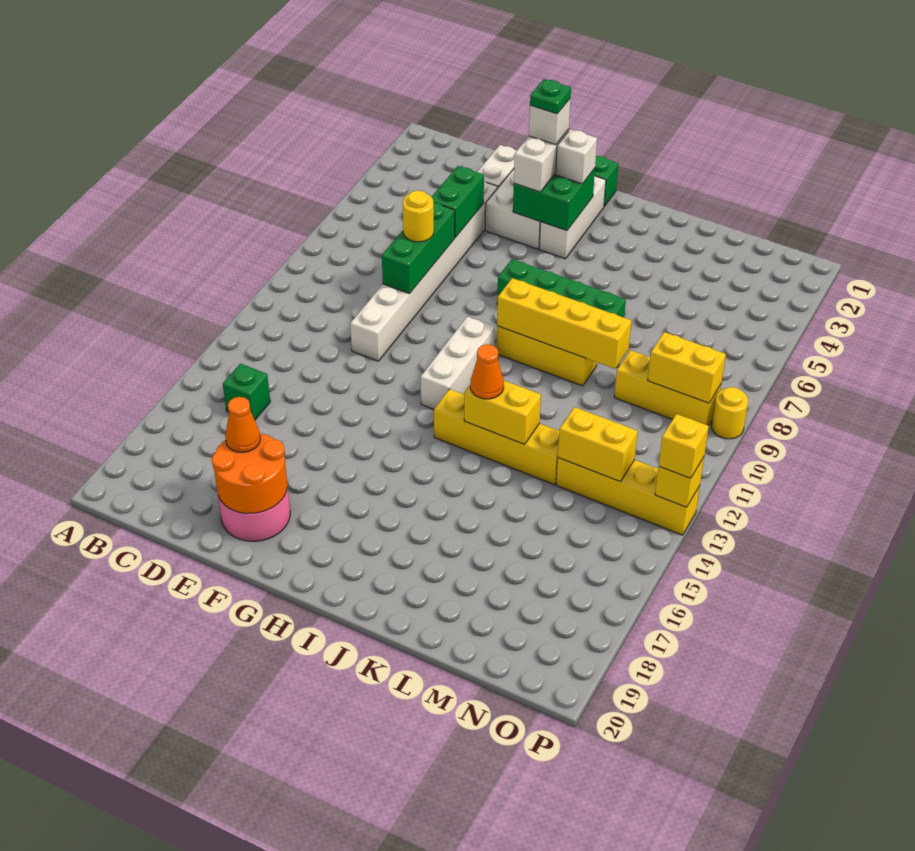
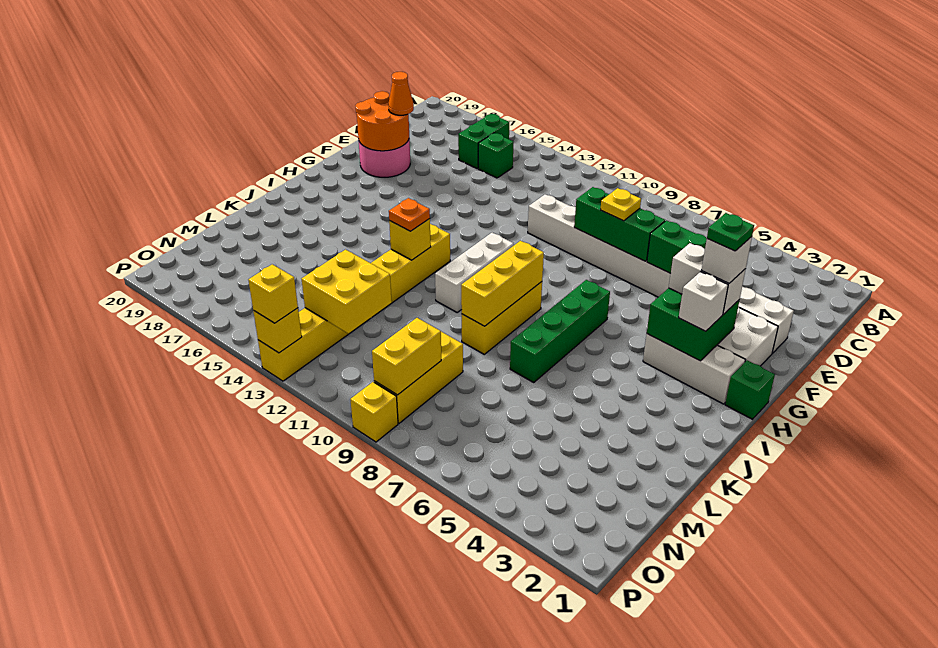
none -> green brick B16:C16 level 1
yellow round brick E8 level 3 -> yellow plate E8 level 3
white brick H10:H12 level 1 -> white brick H11:J11 level 1
yellow brick I9:L9 level 2 -> yellow brick I9:K9 level 2
yellow brick J13:K13 level 2 -> yellow brick J13 level 2
orange cone J13 level 3 -> orange plate J13 level 3
yellow brick M13:N13 level 2 -> yellow brick M12:N13 level 2
yellow round brick P9 level 1 -> yellow brick P9 level 1

